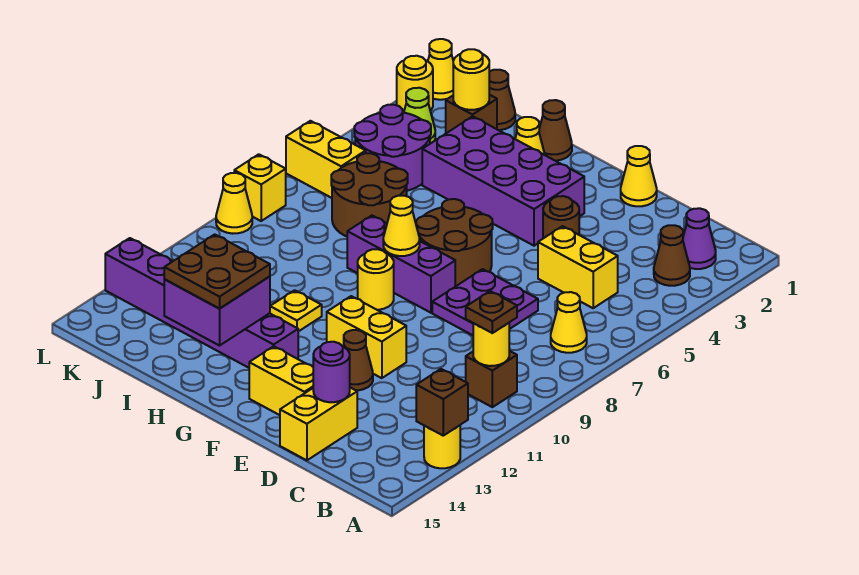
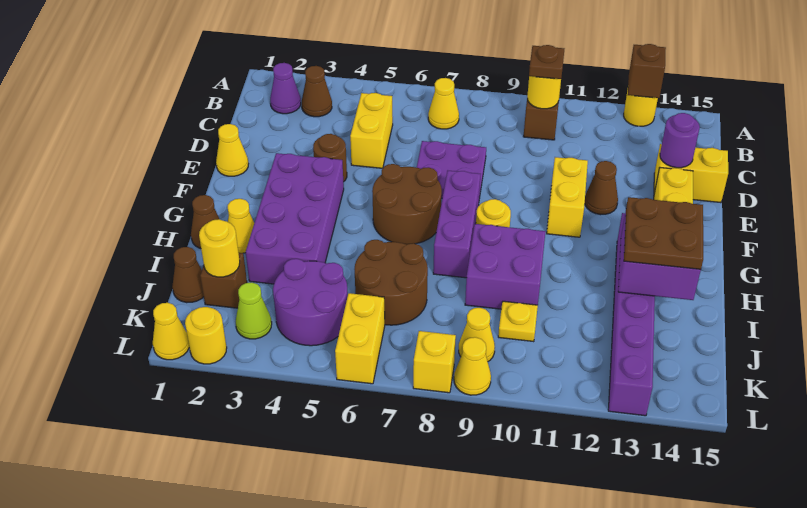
yellow cone G8 level 2 -> yellow cone K9 level 1
none -> purple brick H9:I10 level 1
yellow plate H11 level 1 -> yellow plate J10 level 1

